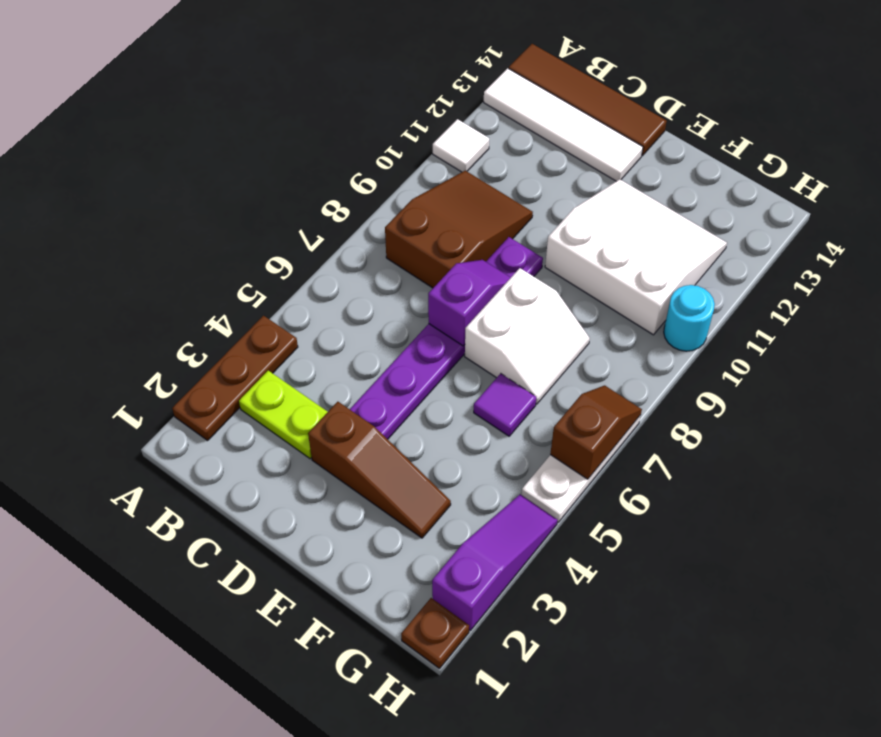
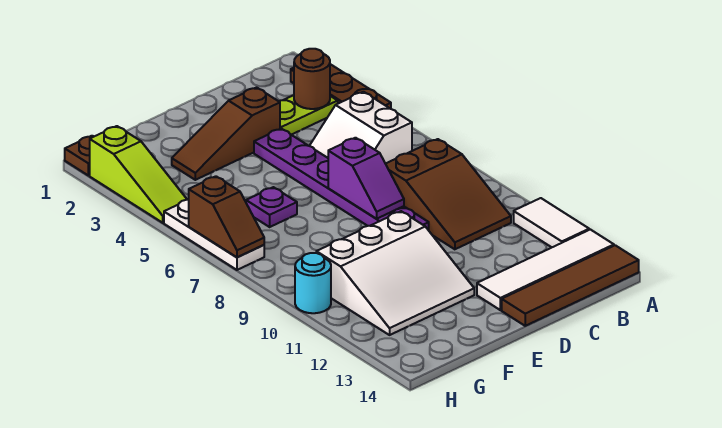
white tile A11 level 1 -> white tile A11:A12 level 1
none -> brown round brick B3 level 2
white slope E7:F8 level 1 top E -> white slope B5:C6 level 1 top B
purple tile F6 level 1 -> purple plate F6 level 1
purple slope H2:H4 level 1 top 2 -> lime slope H2:H4 level 1 top 2

